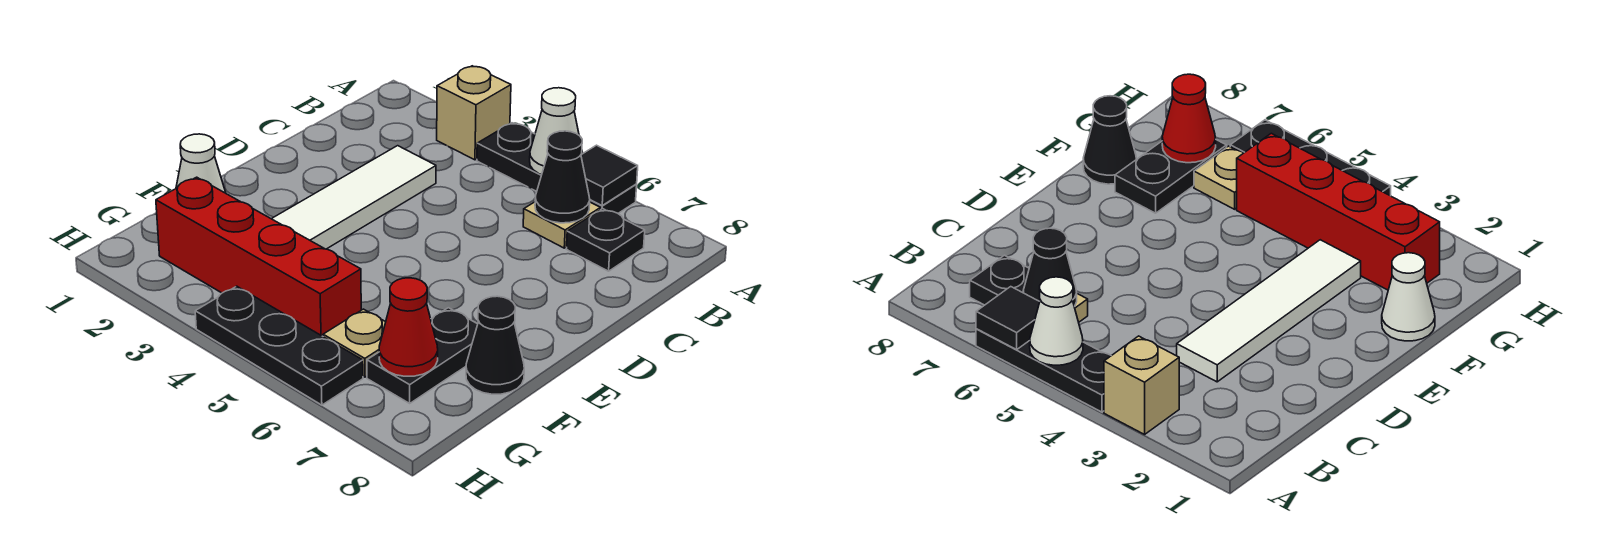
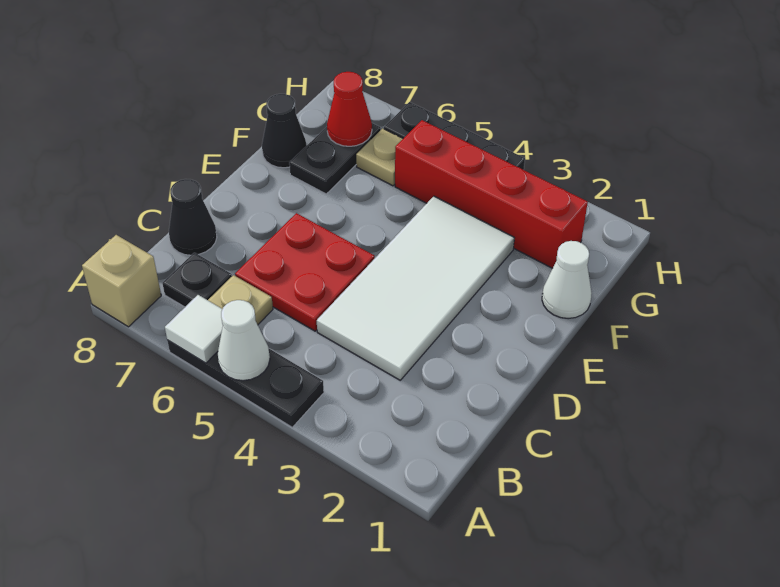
tan brick A3 level 1 -> tan brick A8 level 1
black tile A6 level 2 -> white tile A6 level 2
black cone B6 level 2 -> black cone C8 level 1
white tile C3:F3 level 1 -> white tile C3:F4 level 1
none -> red plate C5:D6 level 1

